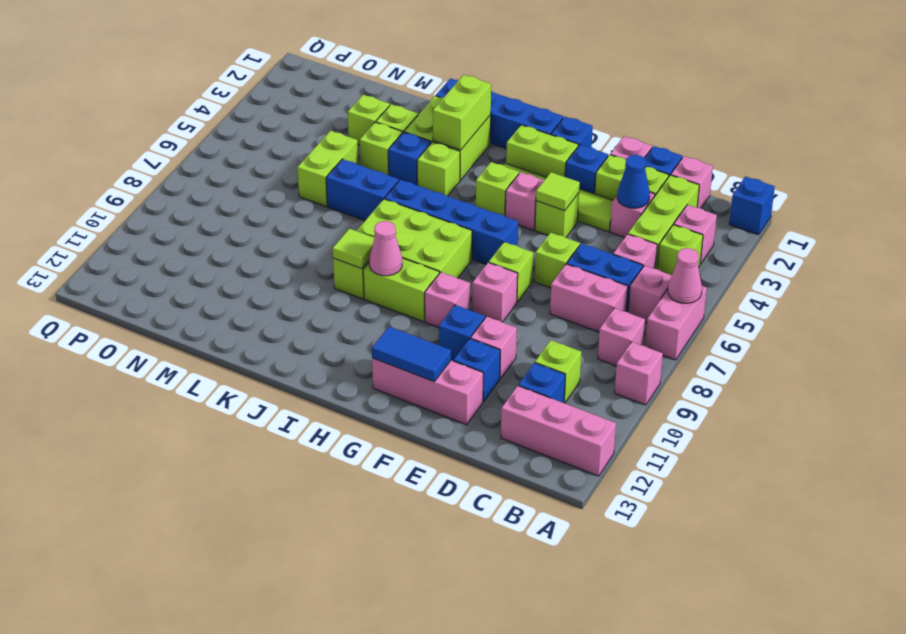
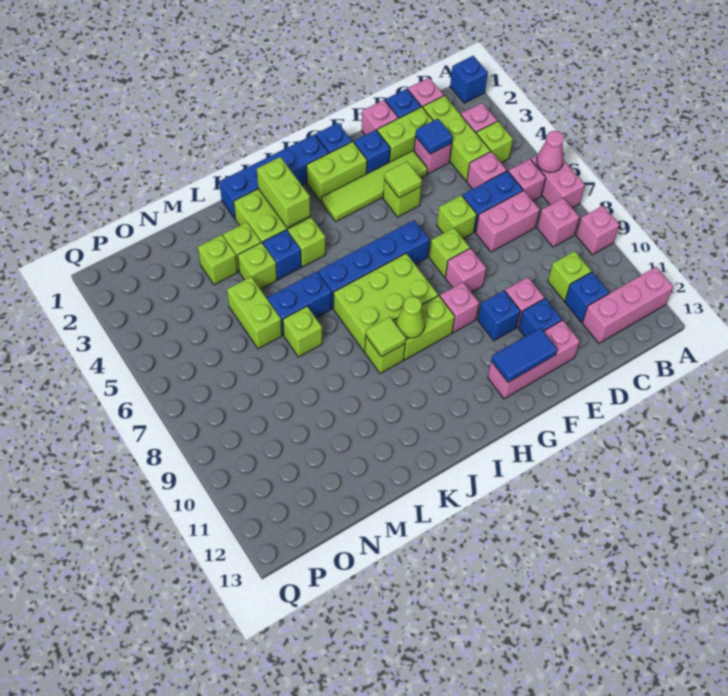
blue cone D3 level 2 -> blue tile D3 level 2
pink brick G4 level 1 -> none
lime brick H4 level 1 -> lime brick L7 level 1
pink cone I9 level 2 -> lime cone I9 level 2

